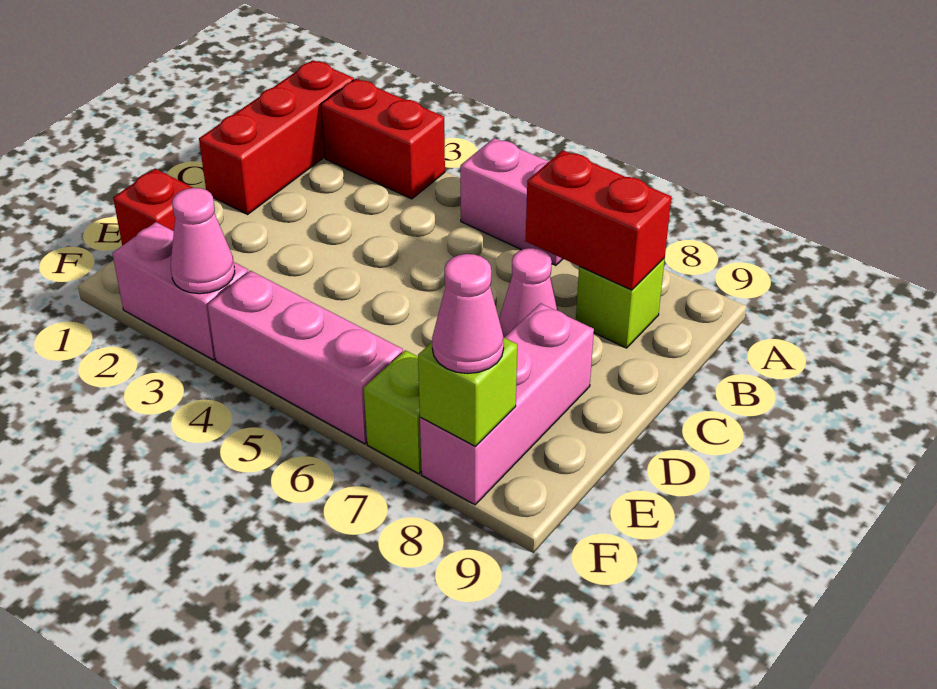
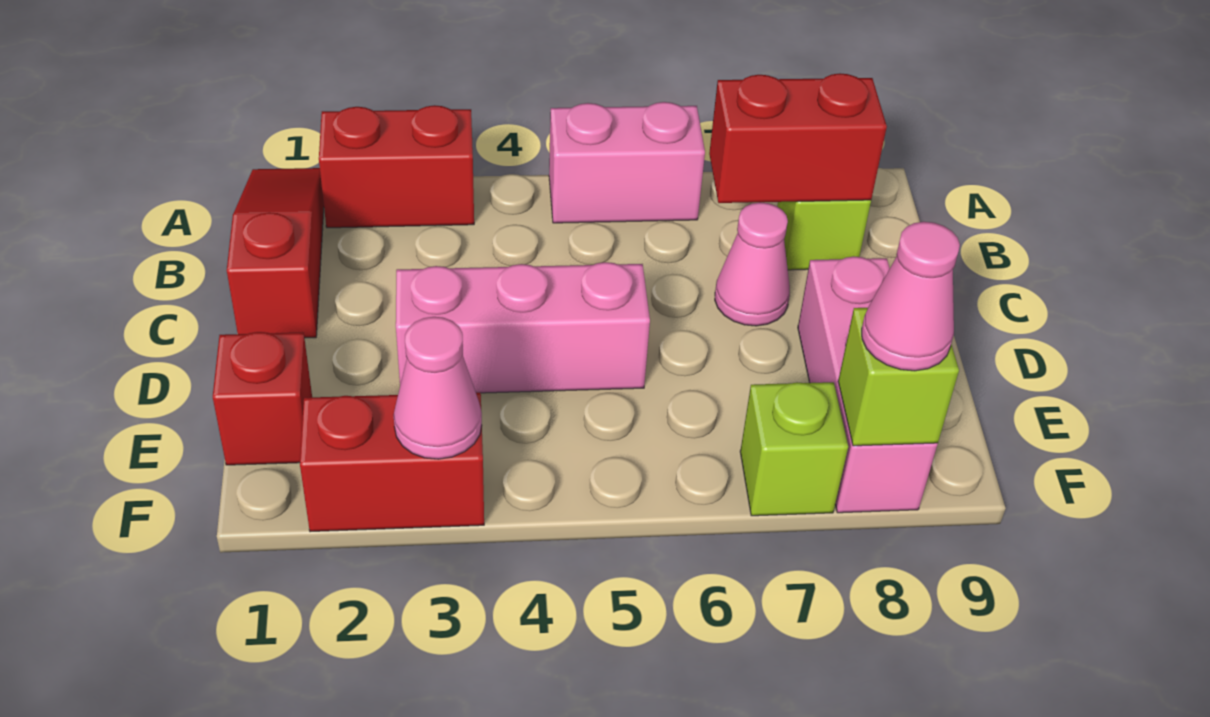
red brick A1:C1 level 1 -> red slope A1:C1 level 1 top C
pink brick F2:F3 level 1 -> red brick F2:F3 level 1
pink brick F4:F6 level 1 -> pink brick D3:D5 level 1

